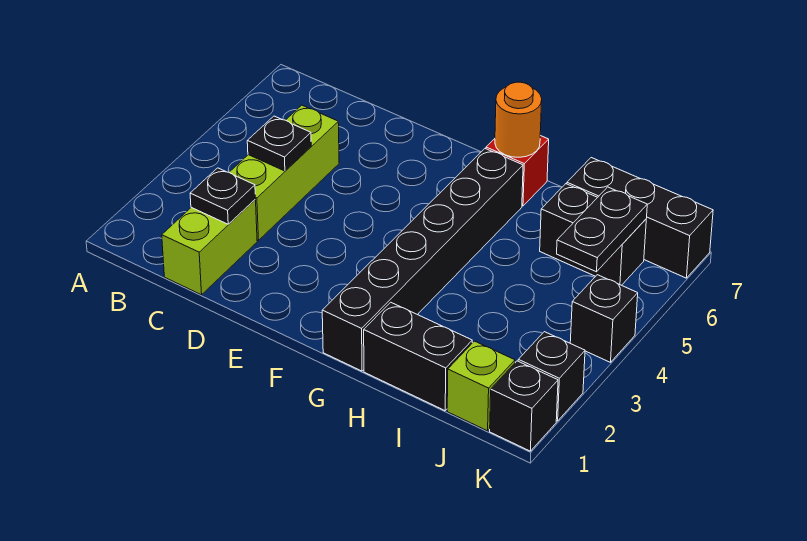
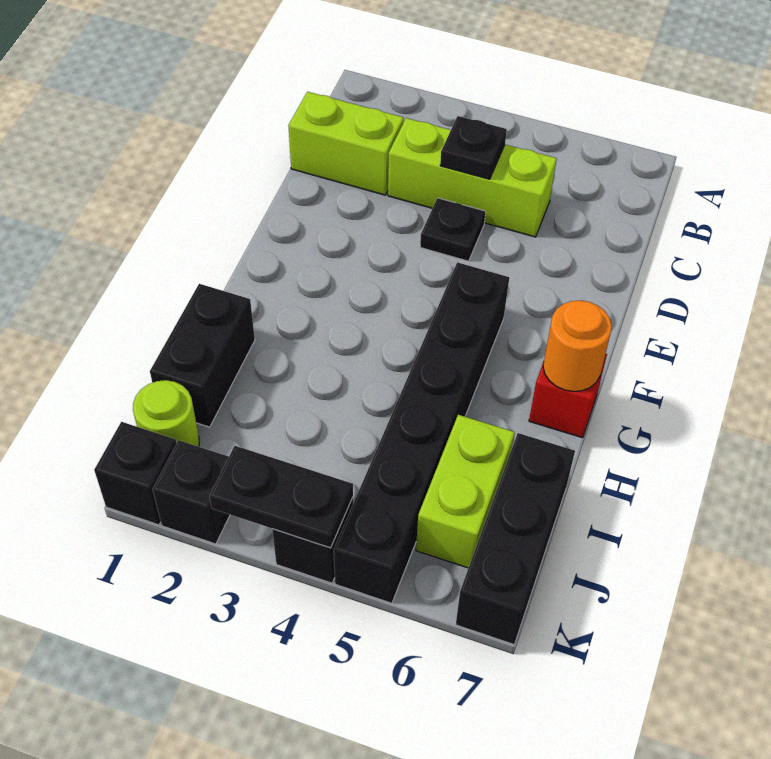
black plate C2 level 2 -> black plate D4 level 1
black brick G1:G6 level 1 -> black brick F5:K5 level 1
black brick I6:J6 level 1 -> lime brick I6:J6 level 1
lime brick J1 level 1 -> lime round brick J1 level 1
black plate J5:J6 level 2 -> black plate K3:K4 level 2

